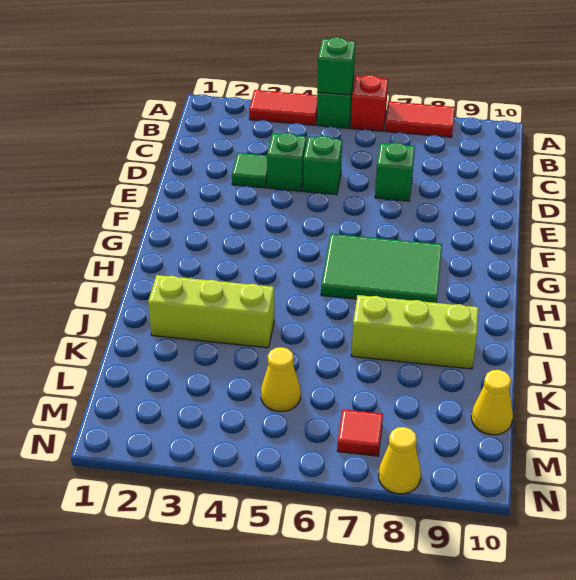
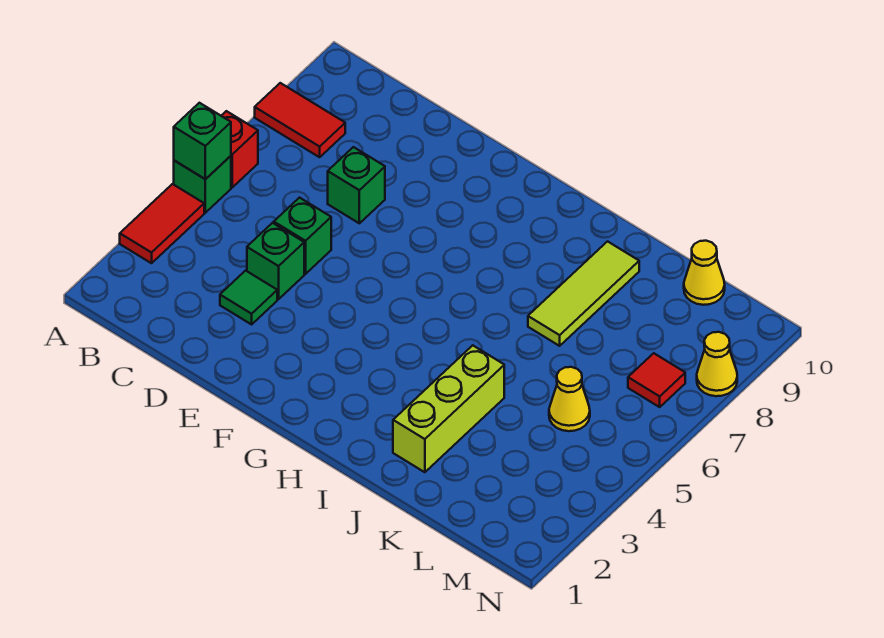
red tile A7:A8 level 1 -> red tile A8:B8 level 1
green tile G6:H8 level 1 -> none
lime brick J7:J9 level 1 -> lime tile J7:J9 level 1

